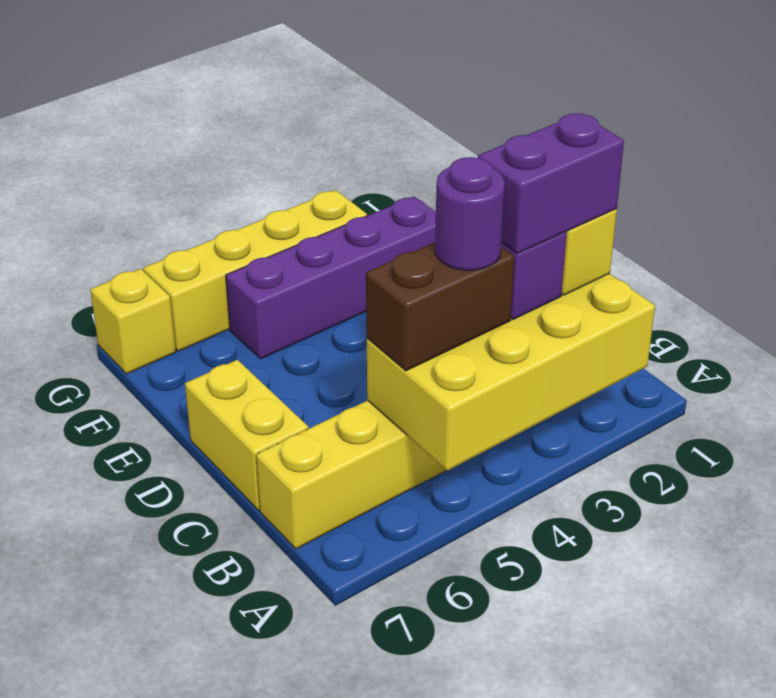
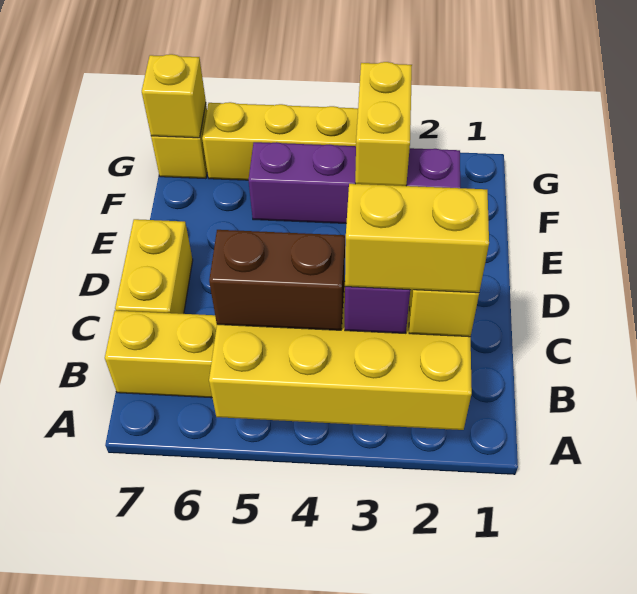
purple brick B2:B3 level 4 -> yellow brick B2:B3 level 4
purple round brick B4 level 4 -> none
none -> yellow brick F3:G3 level 2
none -> yellow brick G7 level 2

